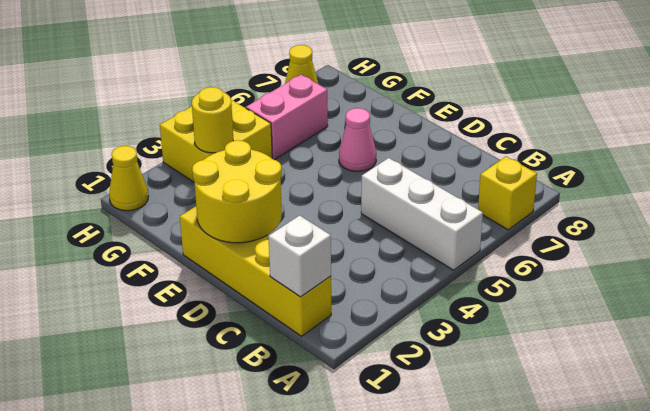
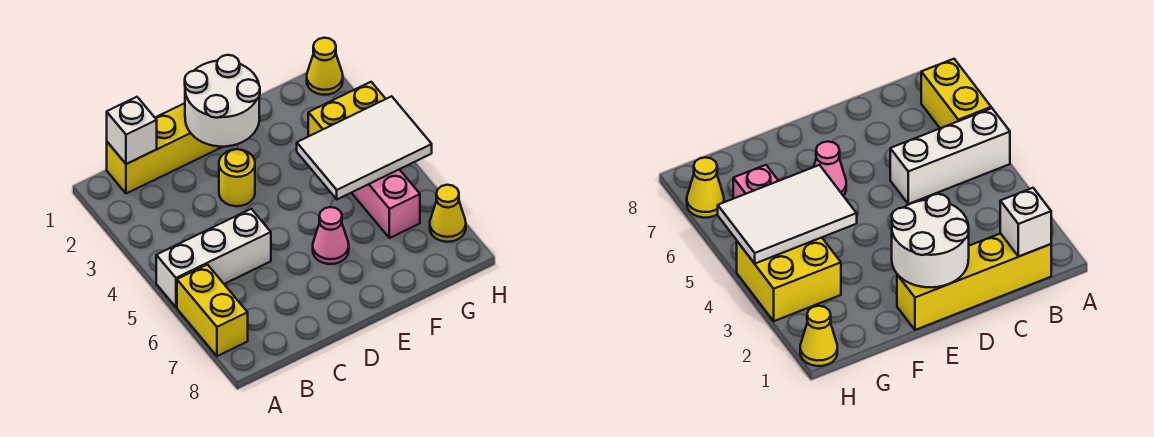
yellow brick A7 level 1 -> yellow brick A6:A7 level 1
yellow round brick D1:E2 level 2 -> white round brick D1:E2 level 2
none -> white tile F4:H5 level 2
yellow round brick G3 level 2 -> yellow round brick D3 level 1

